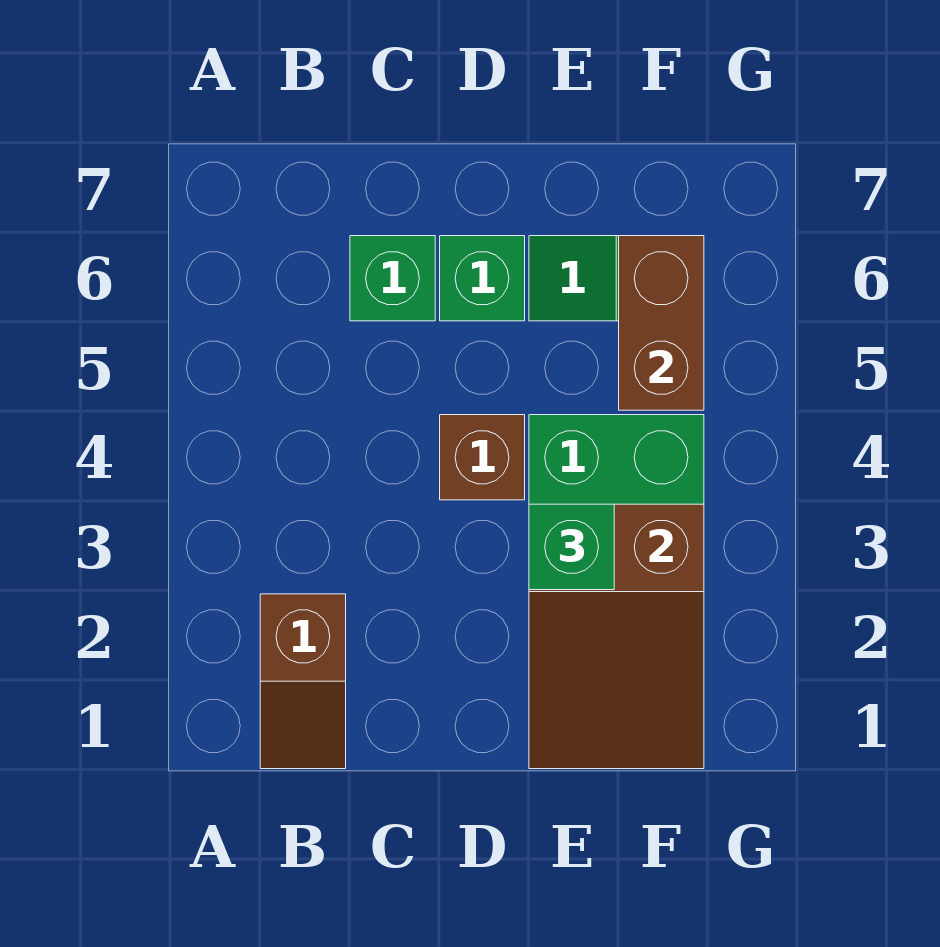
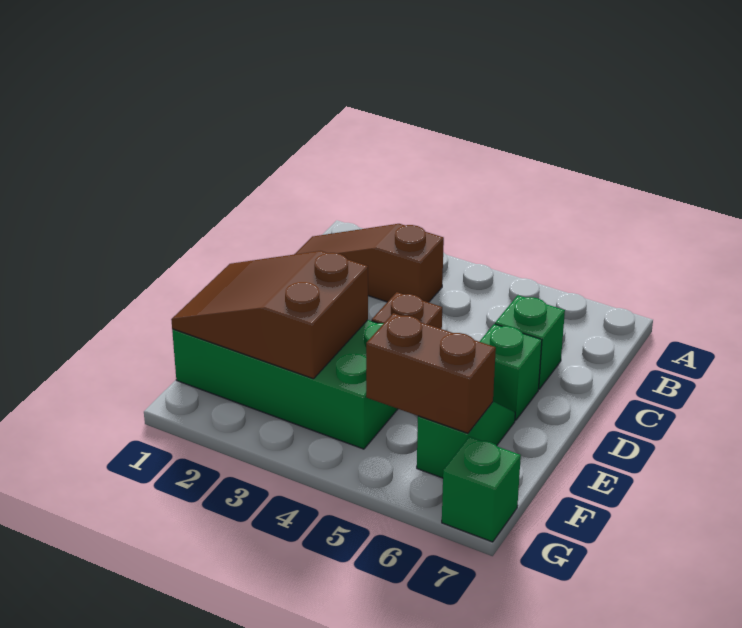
brown slope B1:B2 level 1 top 2 -> brown slope B1:B3 level 1 top 3
green brick E3 level 3 -> green brick G7 level 1

